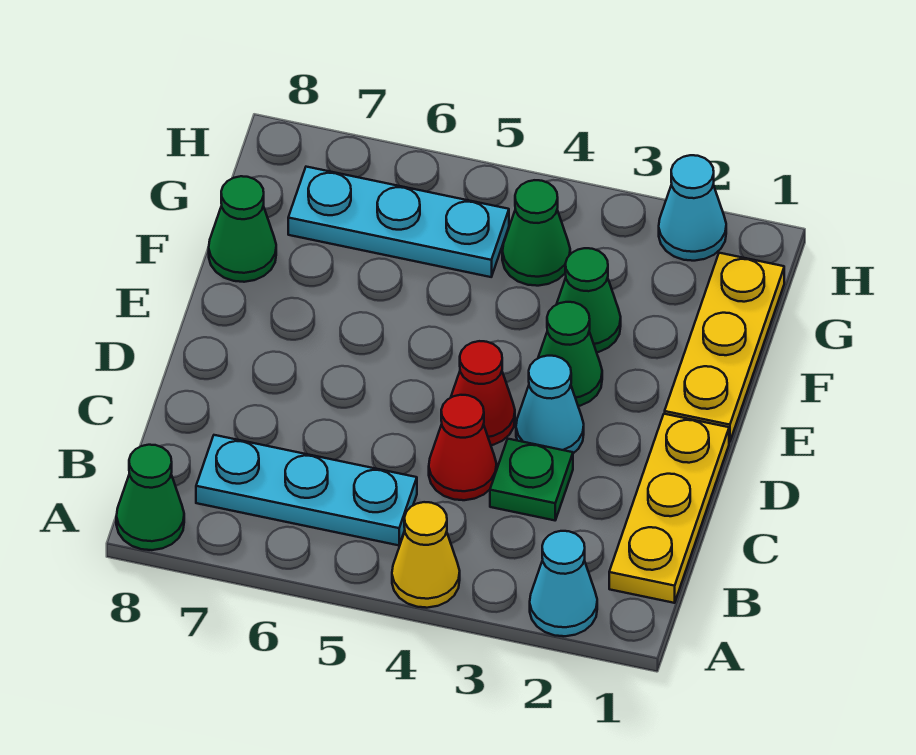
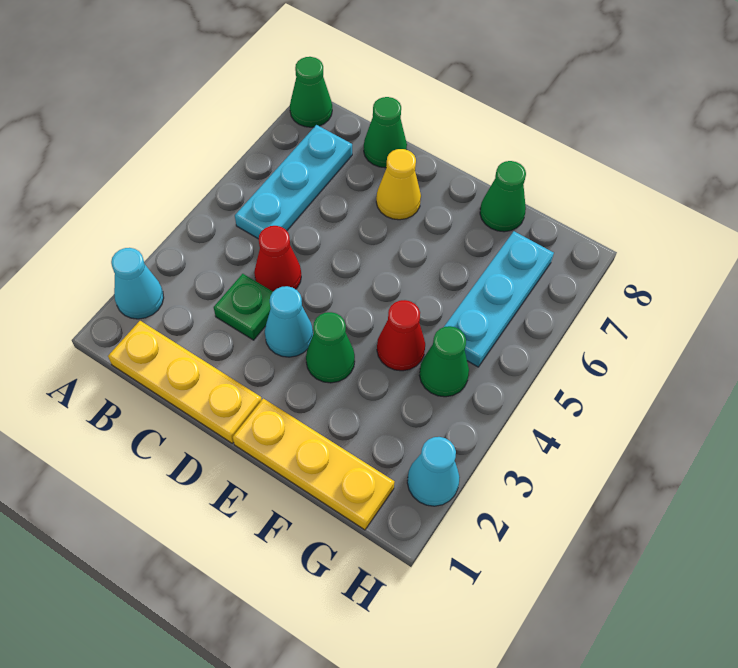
yellow cone A4 level 1 -> yellow cone D7 level 1
red cone D4 level 1 -> red cone F4 level 1
green cone F3 level 1 -> green cone C8 level 1

